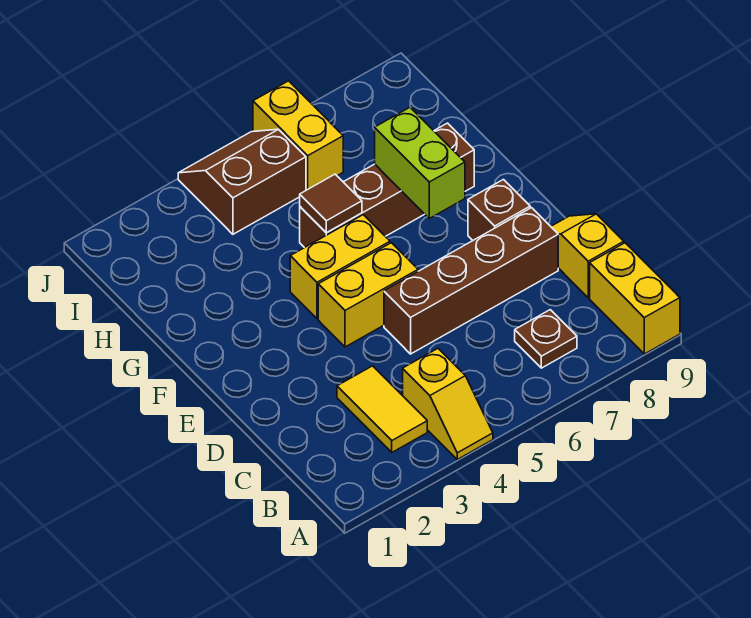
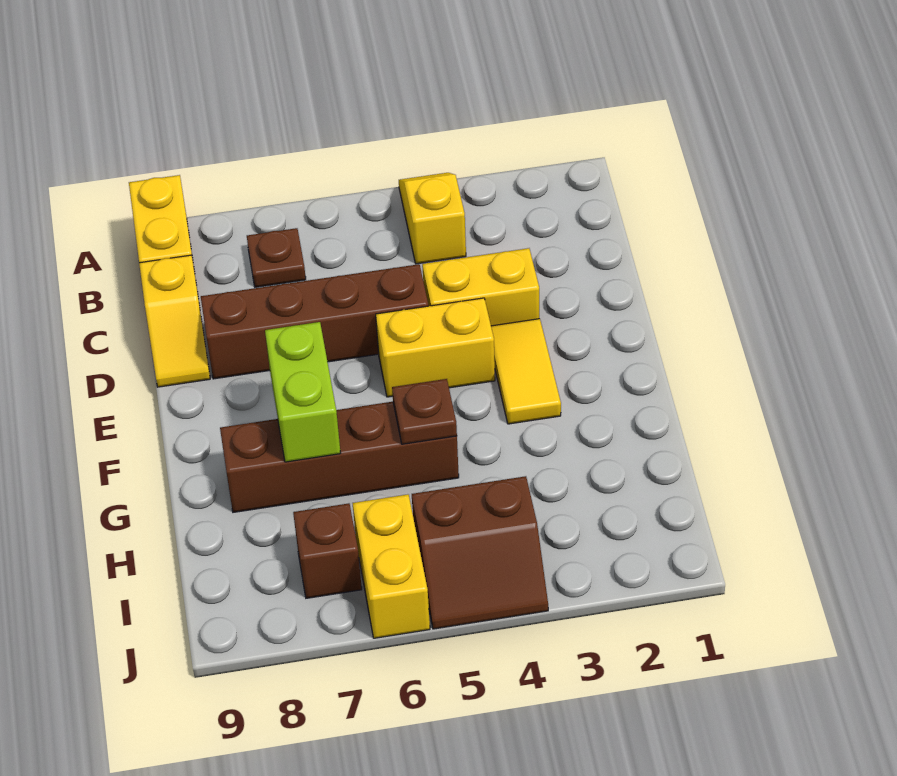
yellow tile B3:C3 level 1 -> yellow tile E3:F3 level 1
brown brick E8 level 1 -> brown brick I7 level 1
yellow brick F4:F5 level 1 -> yellow brick D3:D4 level 1
brown tile G5 level 2 -> brown plate G5 level 2

